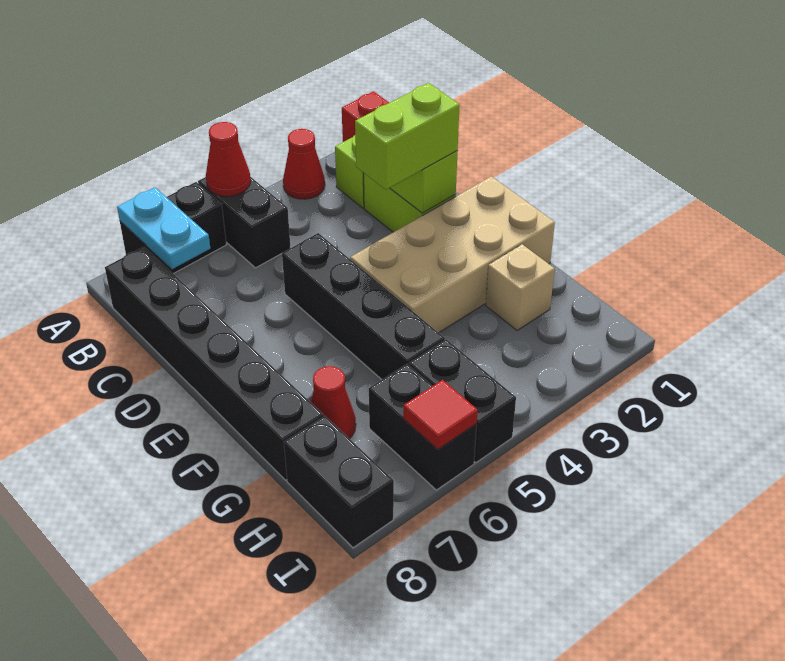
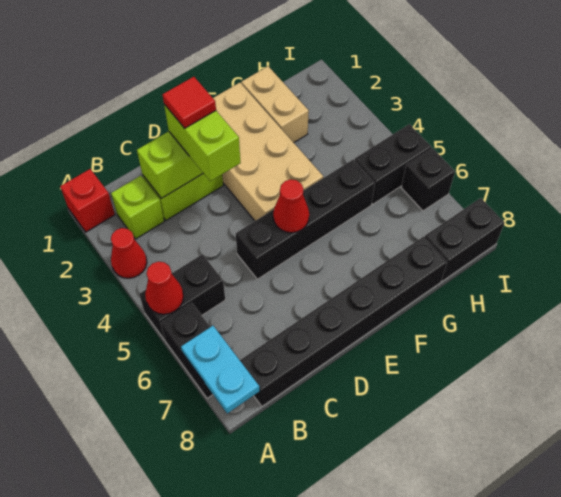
cyan plate A7:B7 level 2 -> cyan plate A7:A8 level 2
tan brick G2 level 1 -> tan brick G1:G2 level 1
red cone G7 level 1 -> red cone E5 level 2
black brick H6:I6 level 1 -> black brick I6 level 1
red tile I6 level 2 -> red tile D2 level 4

